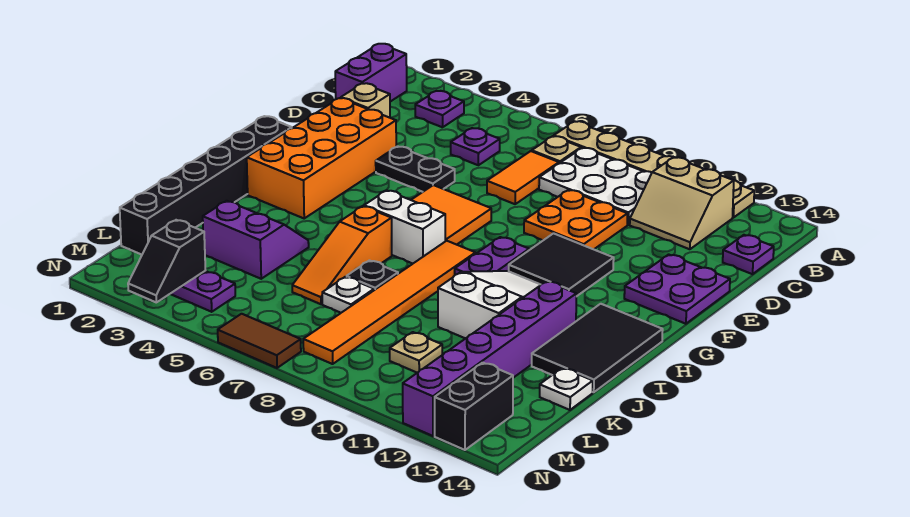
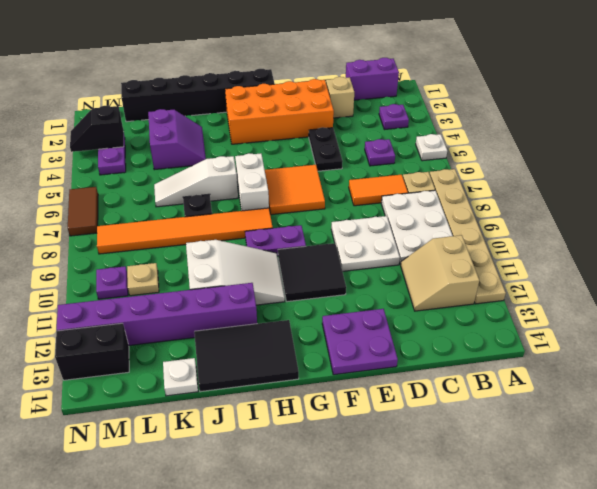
purple plate C14 level 1 -> purple plate M10 level 1
orange plate D9:E10 level 1 -> white plate D9:E10 level 1
orange slope I6:K6 level 1 top I -> white slope I6:K6 level 1 top I
white plate K7 level 1 -> white plate A5 level 1

